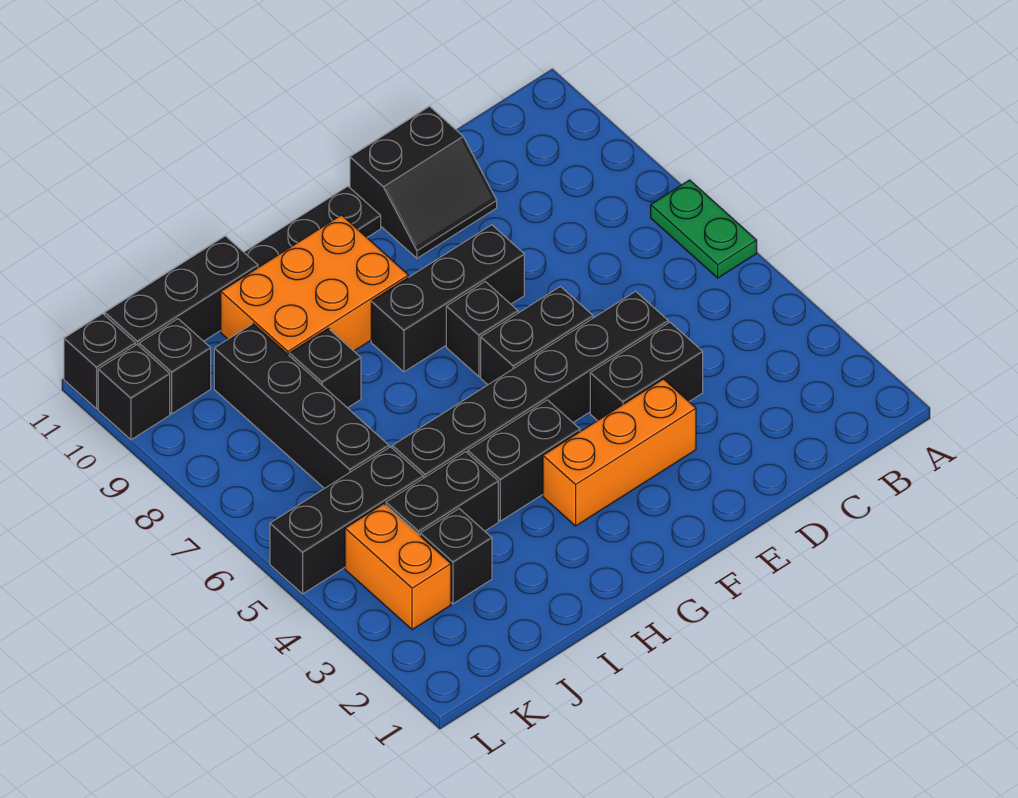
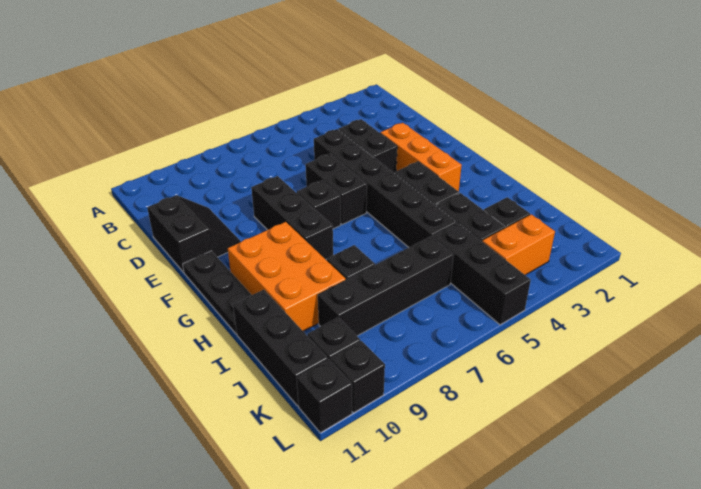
green plate A6:A7 level 1 -> none

